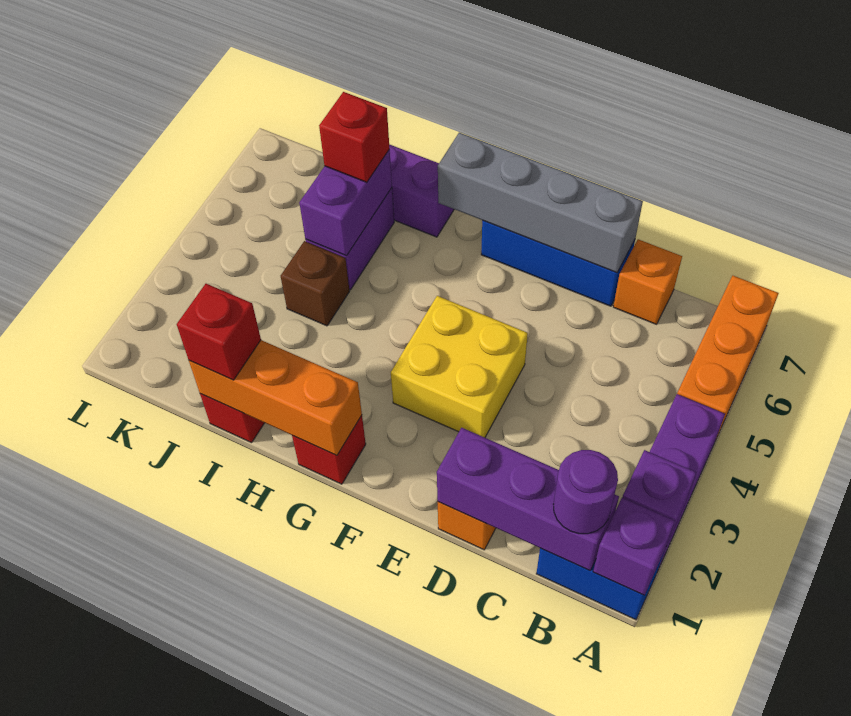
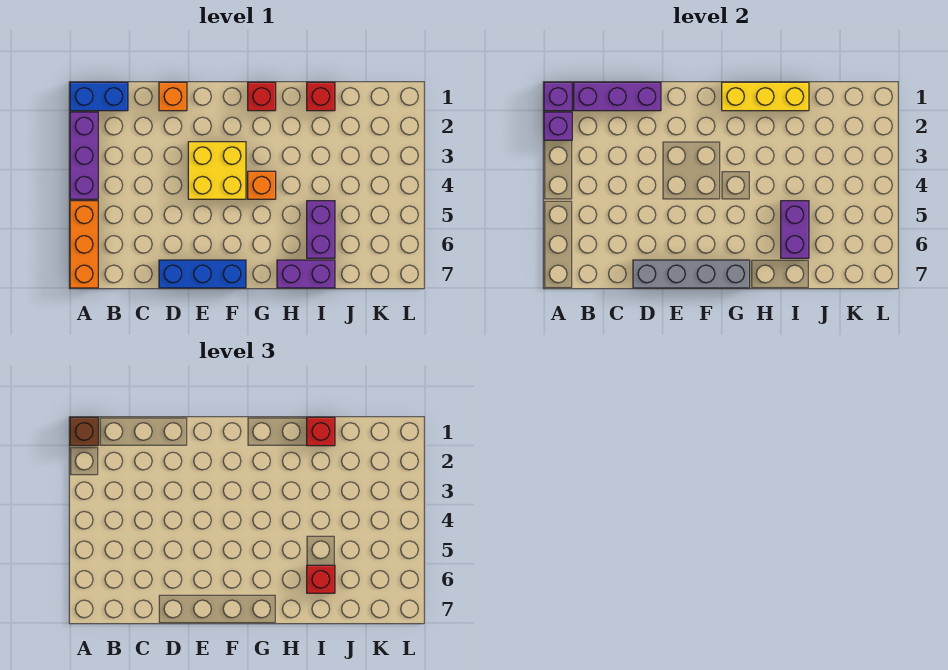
purple round brick B1 level 3 -> none
orange brick C7 level 1 -> orange brick G4 level 1
orange brick G1:I1 level 2 -> yellow brick G1:I1 level 2
brown brick I4 level 1 -> brown brick A1 level 3

